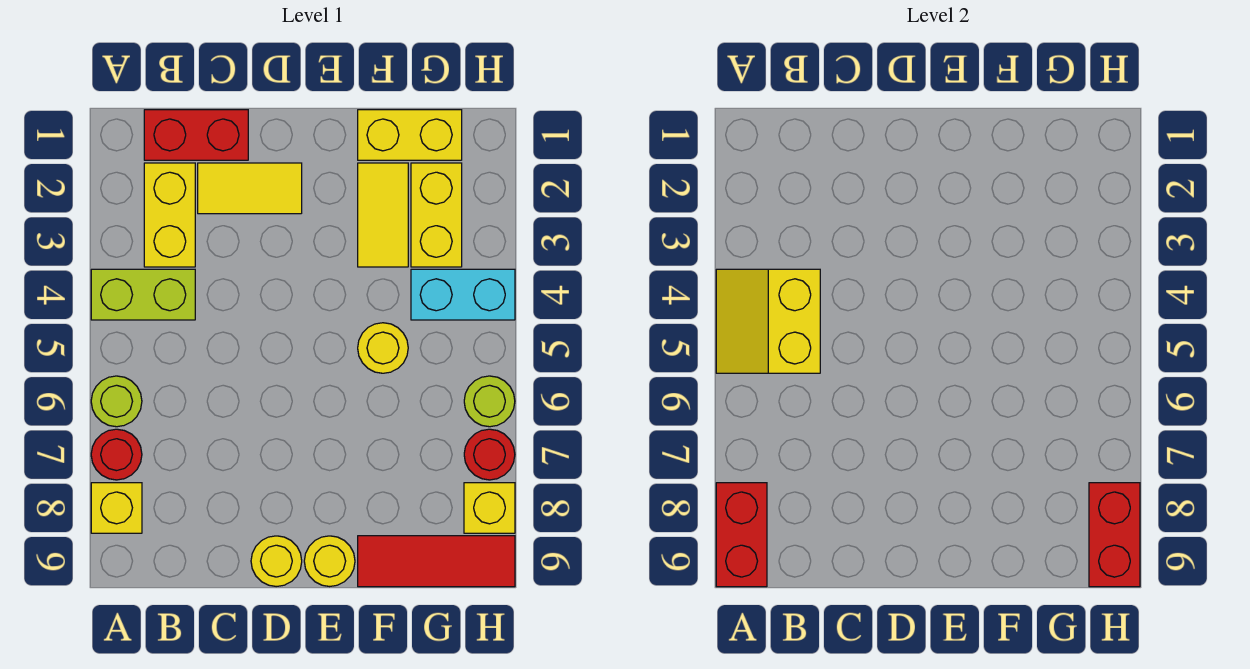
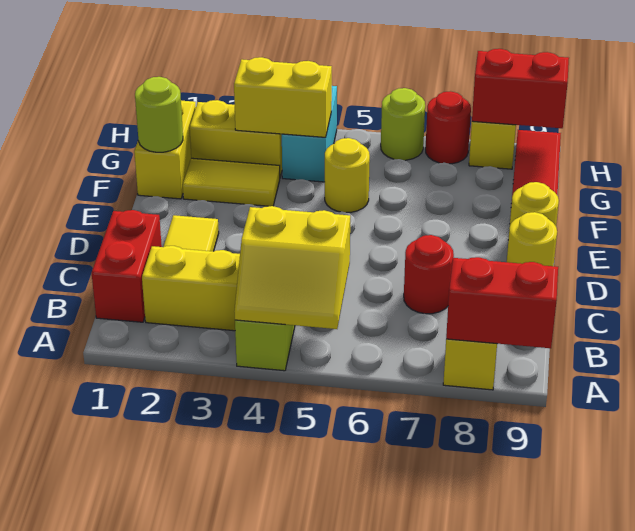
lime round brick A6 level 1 -> lime round brick F1 level 2
red round brick A7 level 1 -> red round brick C7 level 1
none -> yellow brick G3:G4 level 2

